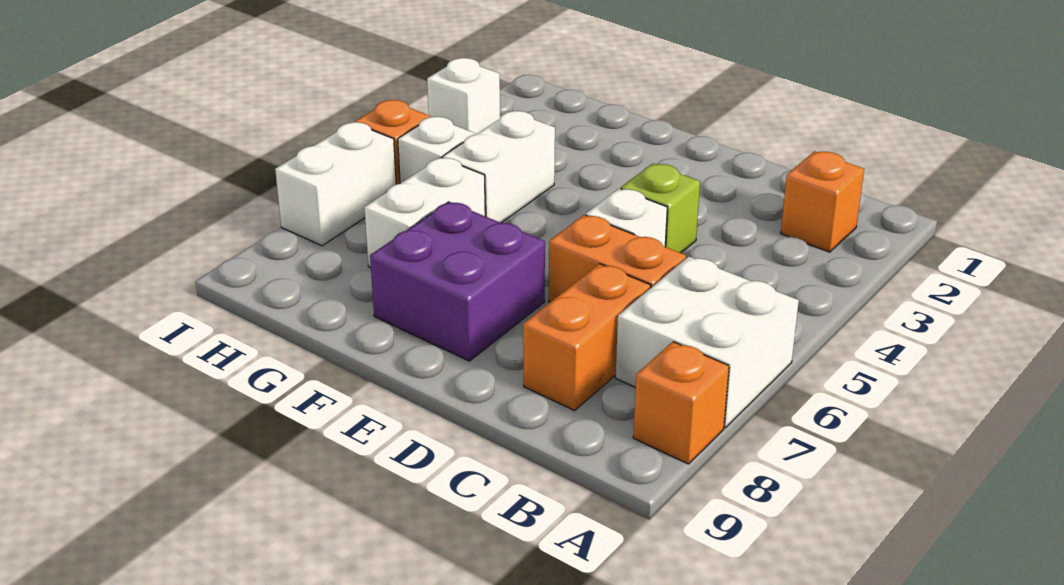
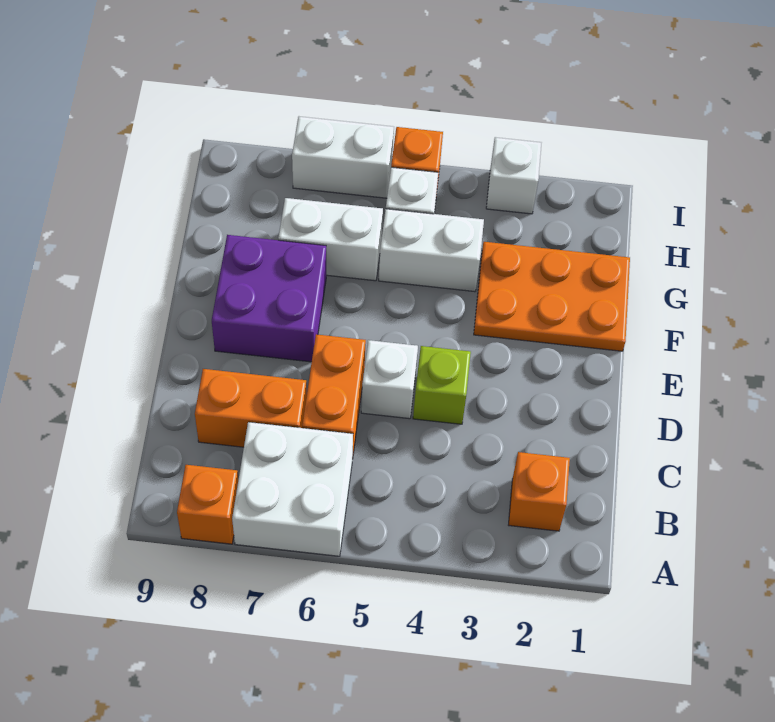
none -> orange plate F1:G3 level 1

